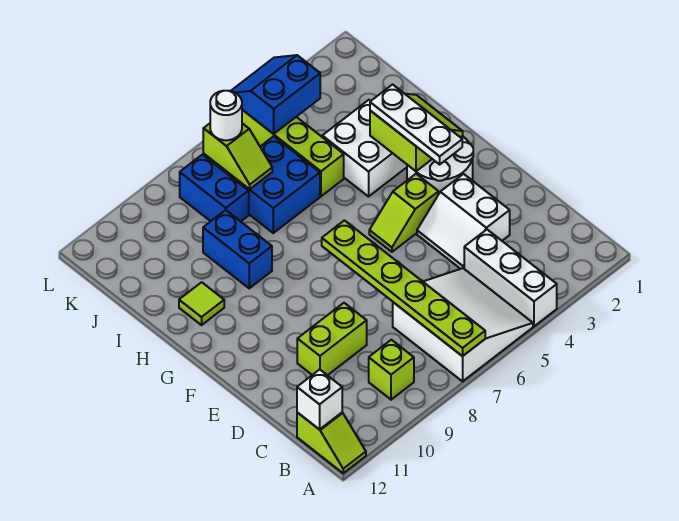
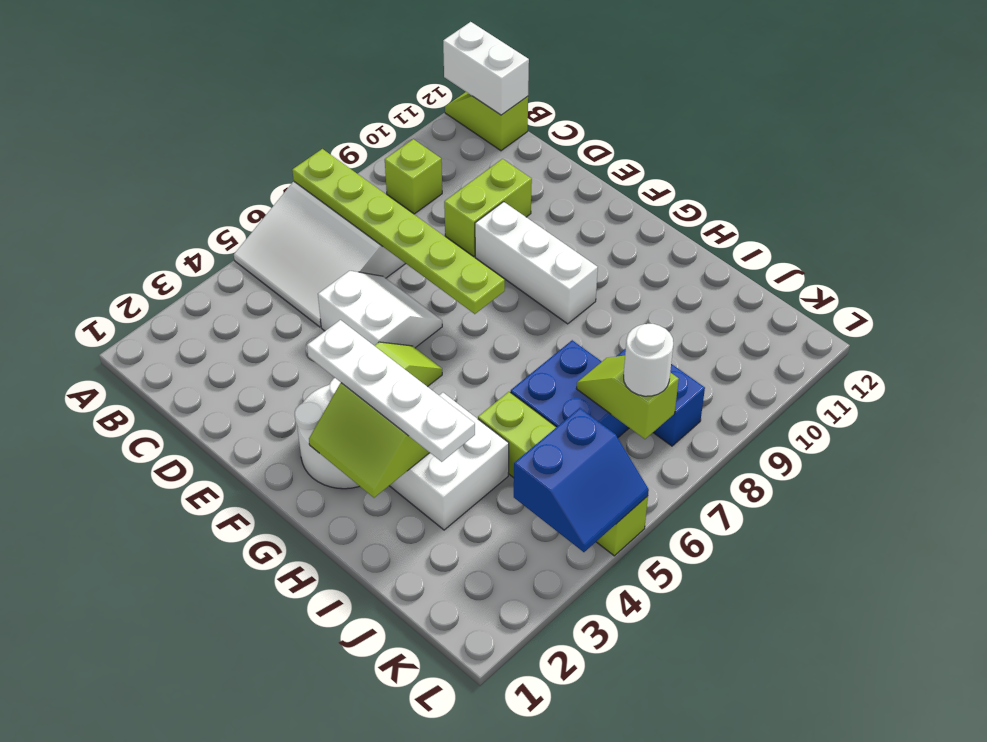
white brick A4:C4 level 1 -> white brick E9:G9 level 1
white brick B12 level 2 -> white brick A12:B12 level 2
white slope D3:E4 level 1 top 3 -> white slope D5:E6 level 1 top 5
white plate F3:H3 level 3 -> white plate F3:I3 level 3
blue brick H9:I9 level 1 -> none
lime tile H11 level 1 -> none

